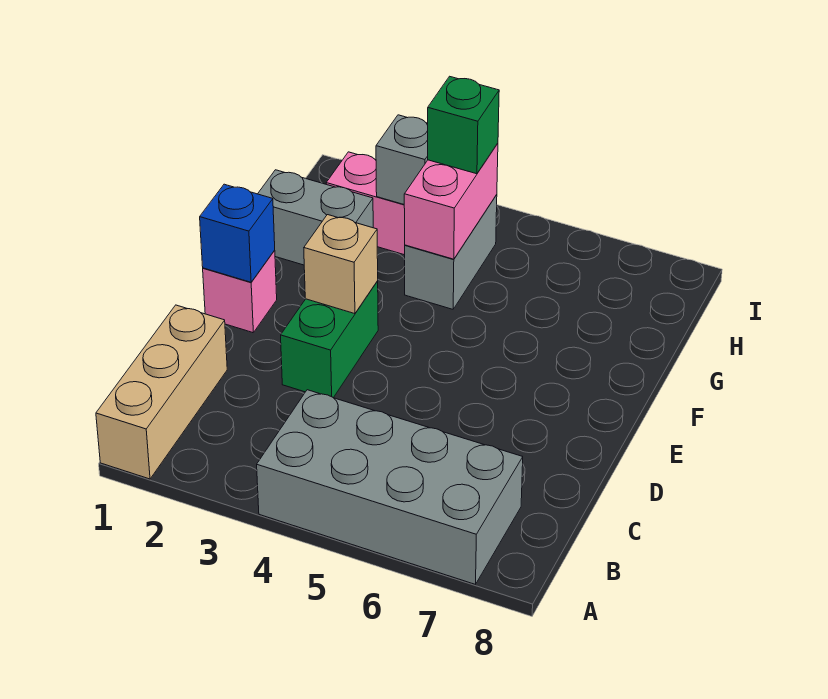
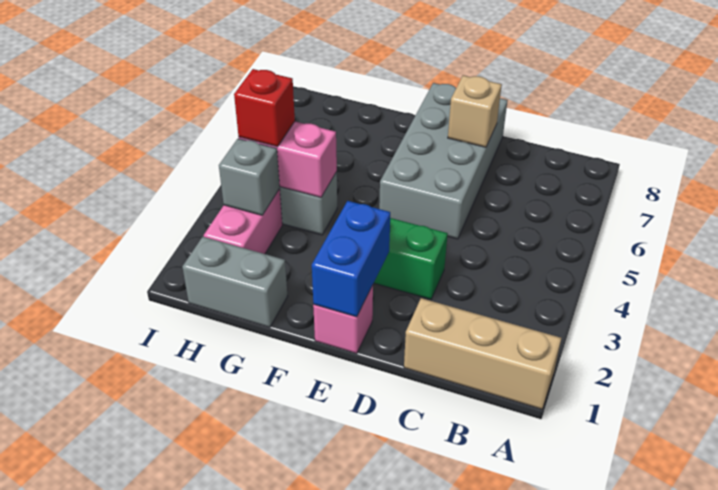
grey brick A4:B7 level 1 -> grey brick D5:E8 level 1
blue brick E1 level 2 -> blue brick E1:E2 level 2
tan brick E3 level 2 -> tan brick D7 level 2
grey brick G1:G2 level 1 -> grey brick G1:H1 level 1
green brick H4 level 3 -> red brick H4 level 3

